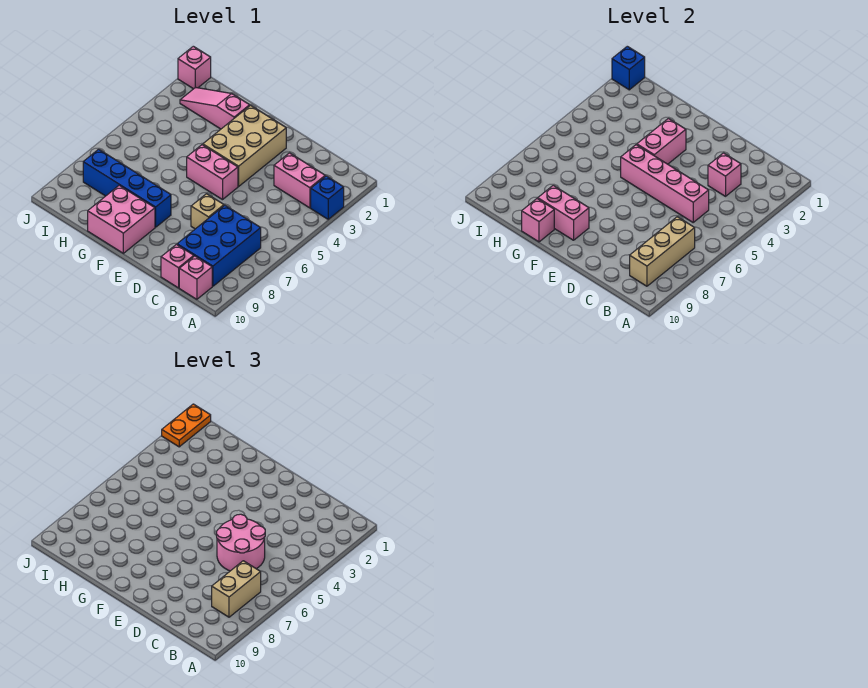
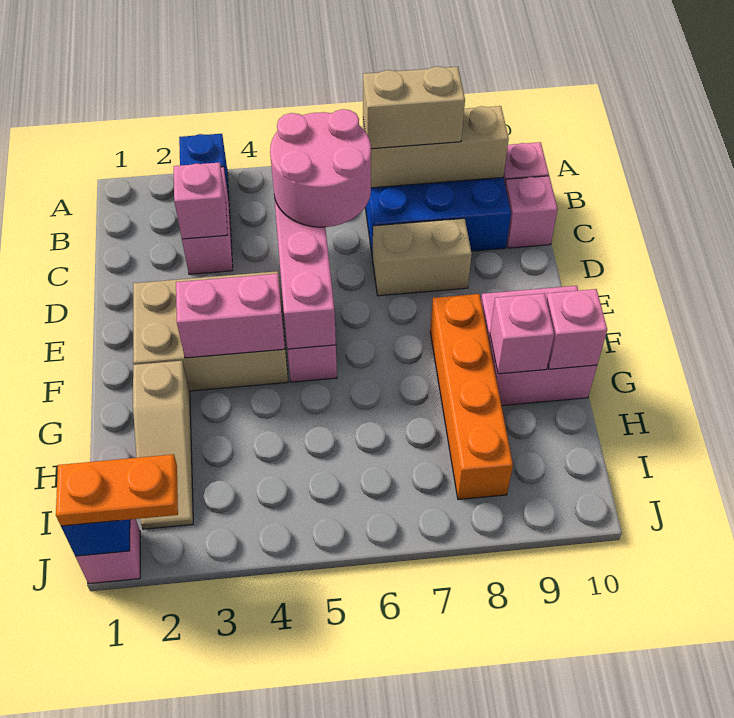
tan brick D7 level 1 -> tan brick D7:D8 level 1
blue brick F8:I8 level 1 -> orange brick F8:I8 level 1
pink brick F9:G9 level 2 -> pink brick G9 level 2
pink slope G2:I2 level 1 top G -> tan slope G2:I2 level 1 top G

